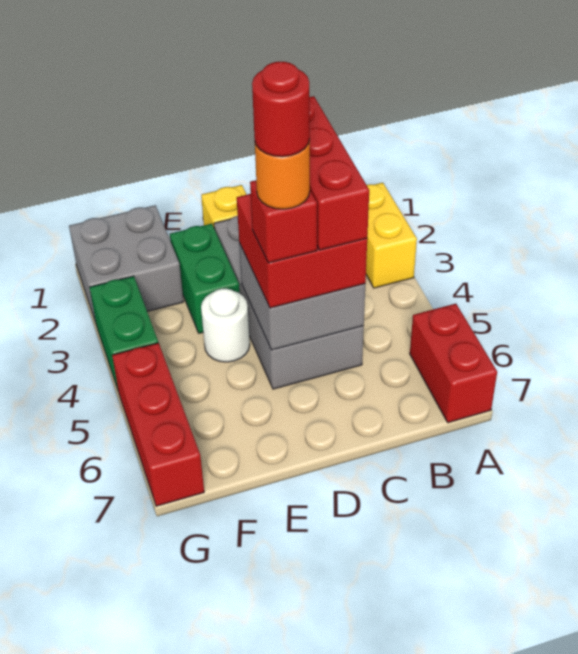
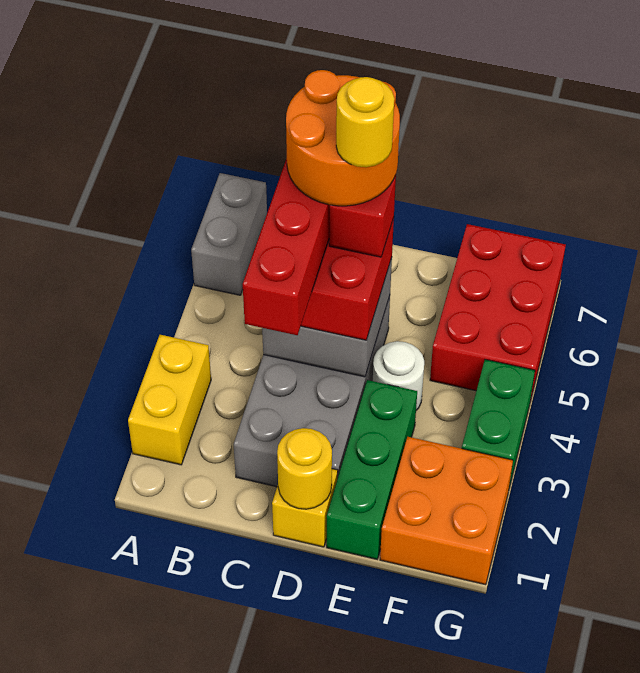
red brick A6:A7 level 1 -> grey brick A6:A7 level 1
none -> yellow round brick D1 level 2
orange round brick D5 level 5 -> orange round brick C5:D6 level 5
red round brick D5 level 6 -> yellow round brick D5 level 6
green brick E2:E3 level 1 -> green brick E1:E3 level 1
grey brick F1:G2 level 1 -> orange brick F1:G2 level 1
red brick G5:G7 level 1 -> red brick F5:G7 level 1

